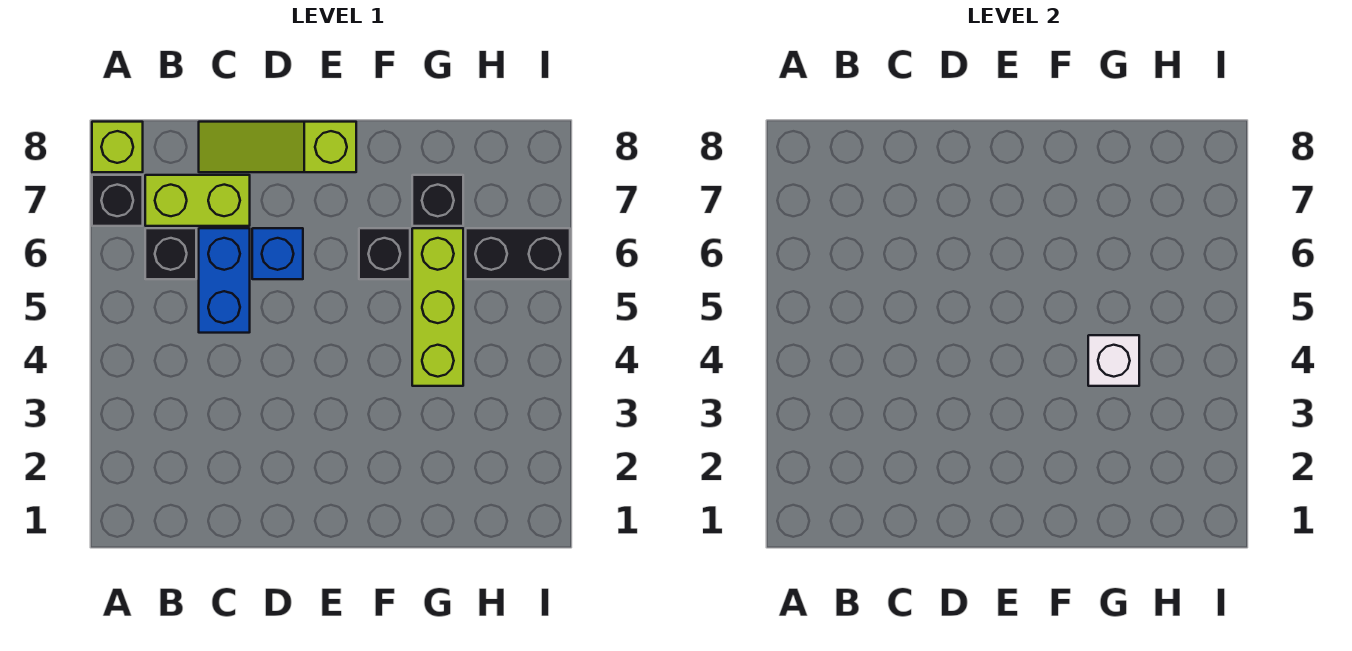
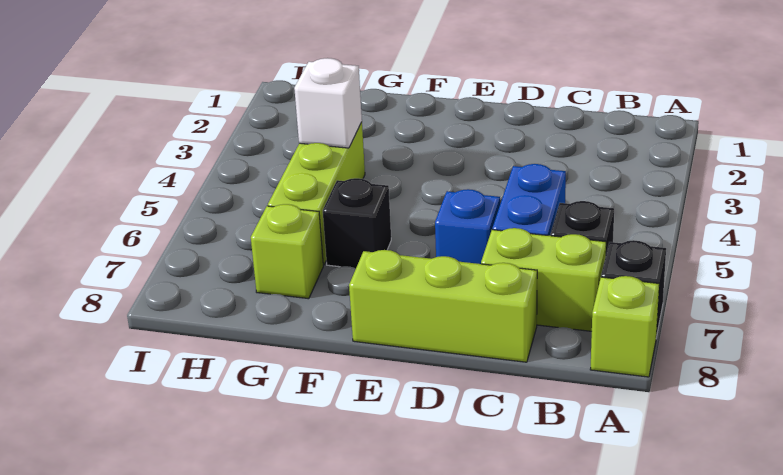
lime slope C8:E8 level 1 top E -> lime brick C8:E8 level 1
black brick G7 level 1 -> lime brick G7 level 1
black brick H6:I6 level 1 -> none

